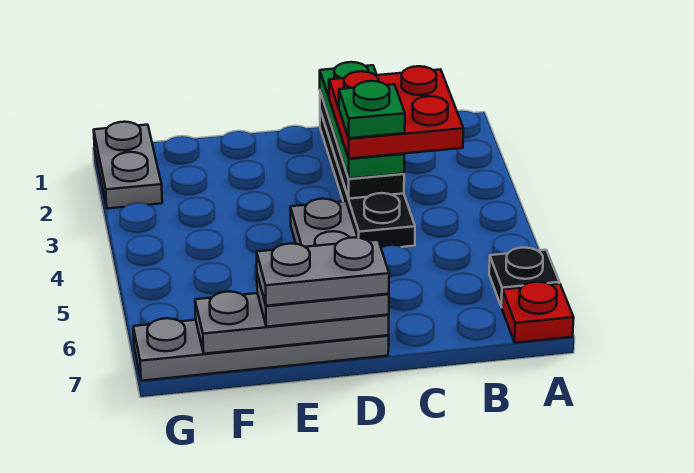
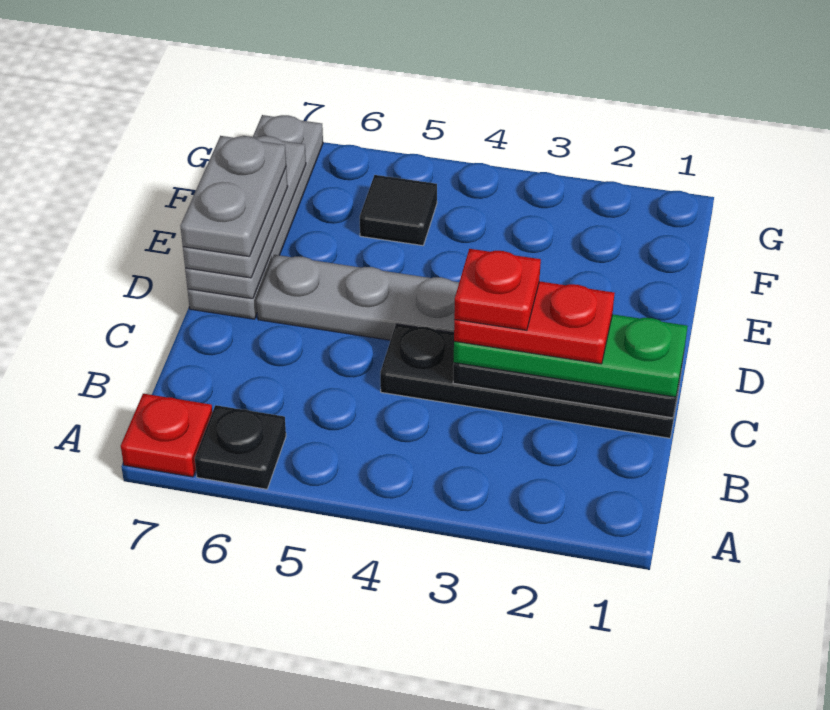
red plate B2:C3 level 4 -> red plate C2:C3 level 4
green plate C3 level 5 -> red plate C3 level 5
none -> black tile F5 level 1
grey plate G1:G2 level 1 -> none

